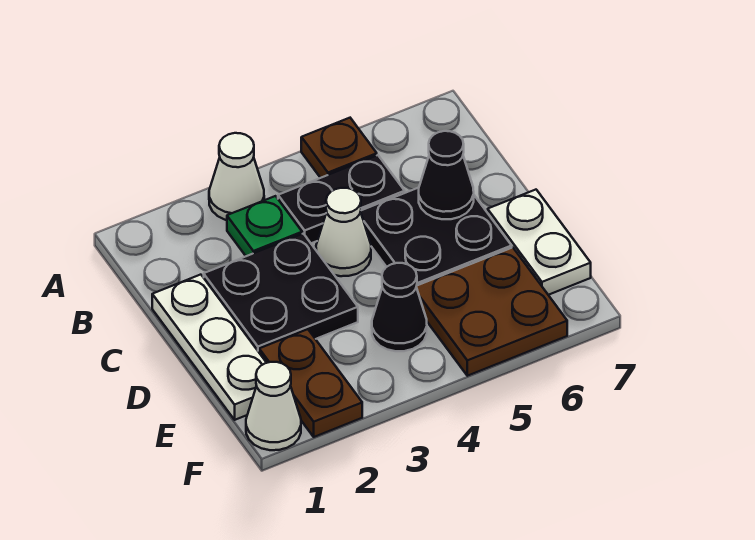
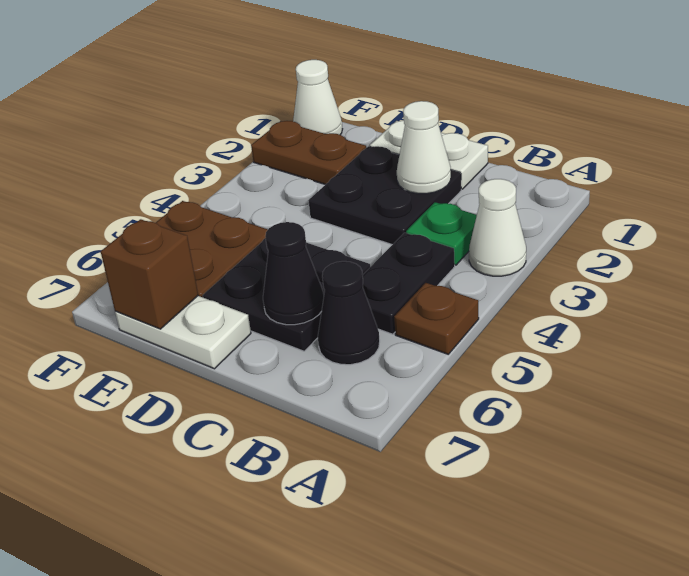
white plate C1:E1 level 1 -> white plate C1:D1 level 1
white cone C4 level 1 -> white cone C2 level 2
black cone E4 level 1 -> black cone B6 level 1
none -> brown brick E7 level 2

